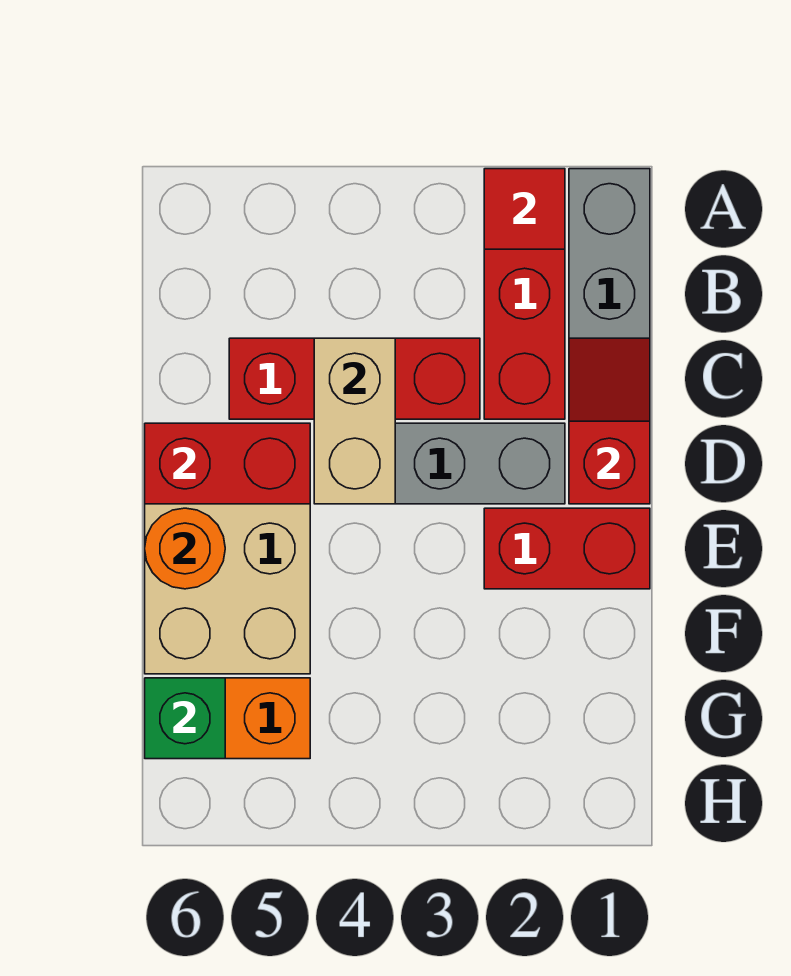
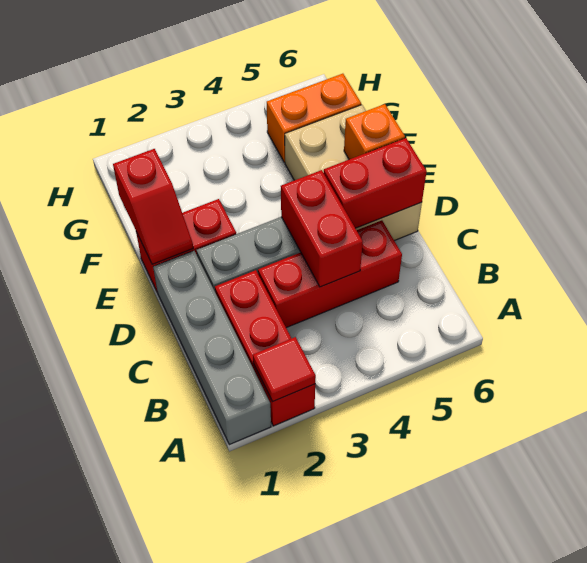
red slope C1:D1 level 2 top D -> red slope E1:F1 level 2 top F
tan brick C4:D4 level 2 -> red brick C4:D4 level 2
orange round brick E6 level 2 -> orange brick E6 level 2
green brick G6 level 2 -> none

